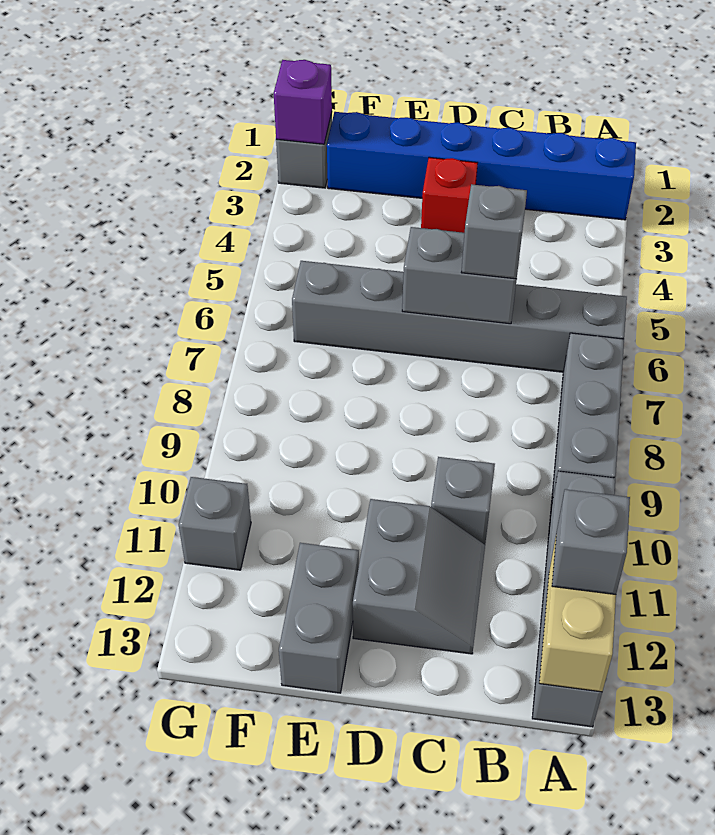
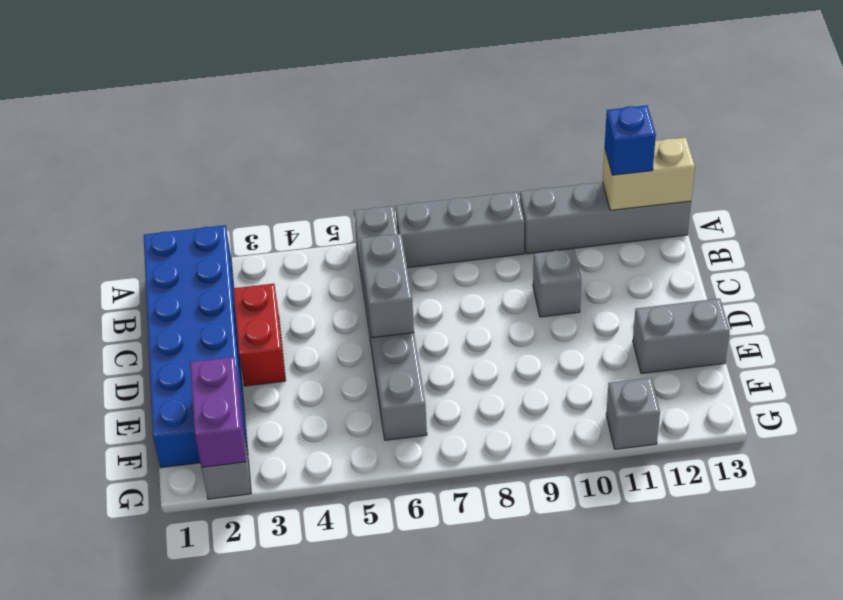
blue brick A2:F2 level 1 -> blue brick A1:F2 level 1
grey brick A12 level 3 -> blue brick A12 level 3
grey brick C6 level 3 -> none
grey slope C11:D12 level 1 top D -> none
red brick D3 level 1 -> red brick C3:D3 level 1
purple brick G2 level 2 -> purple brick F2:G2 level 2

